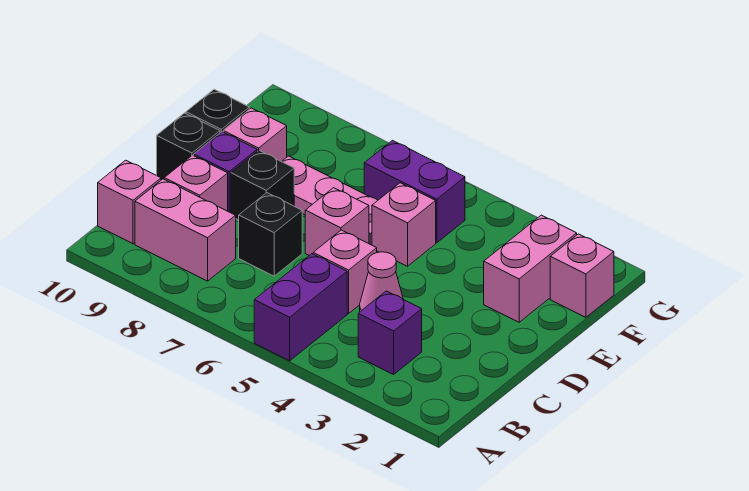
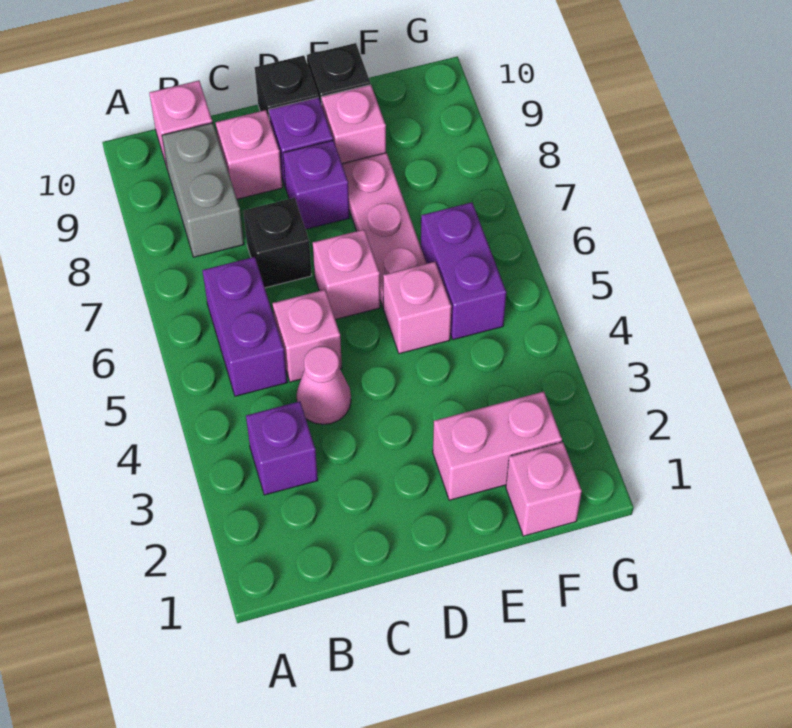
purple brick A5:B5 level 1 -> purple brick B5:B6 level 1
pink brick B8:B9 level 1 -> grey brick B8:B9 level 1
black brick D8 level 1 -> purple brick D8 level 1

